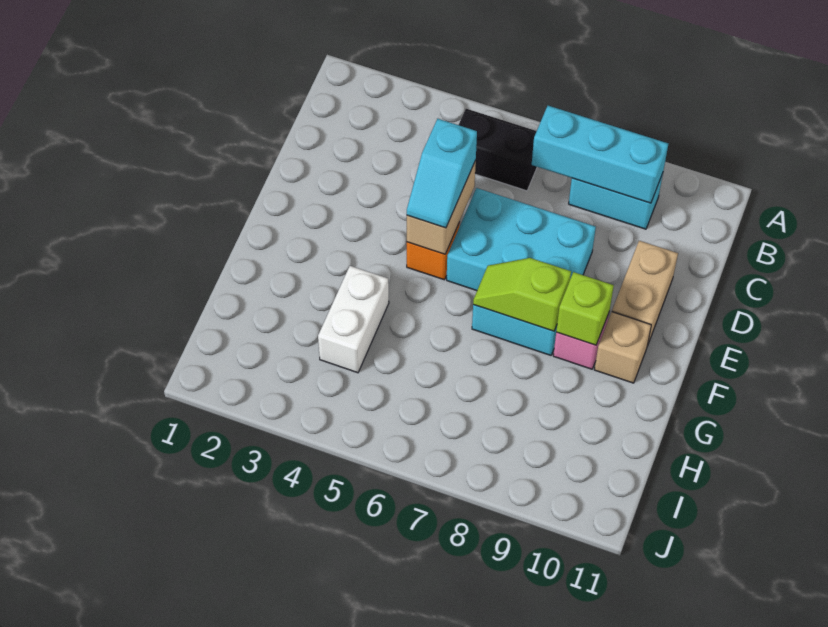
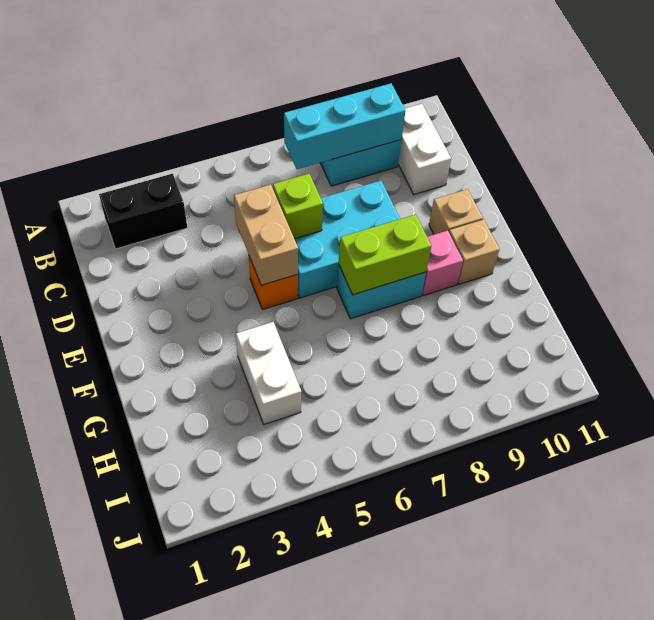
black brick B5:B6 level 1 -> black brick B2:B3 level 1
none -> white brick B10:C10 level 1
cyan slope D5:E5 level 3 top D -> none
tan brick D10:E10 level 1 -> tan brick E10 level 1
lime slope F7:F8 level 2 top 8 -> lime brick F7:F8 level 2
lime brick F9 level 2 -> lime brick D6 level 2

